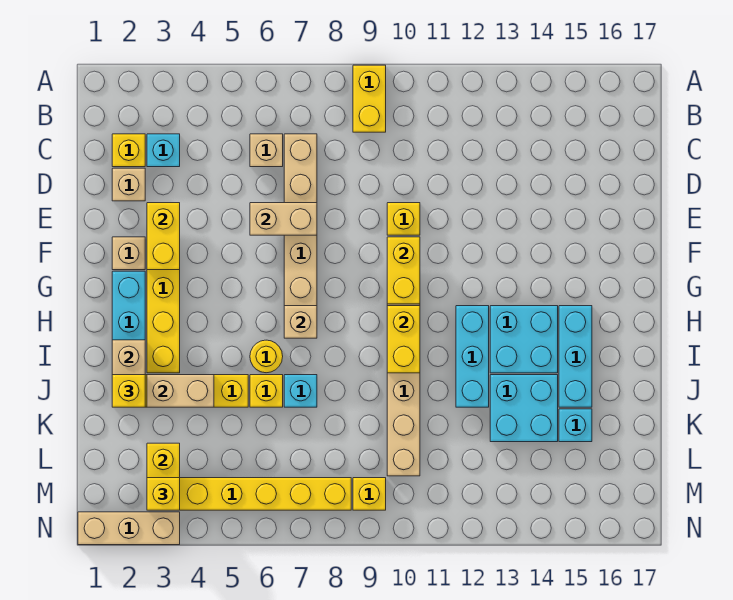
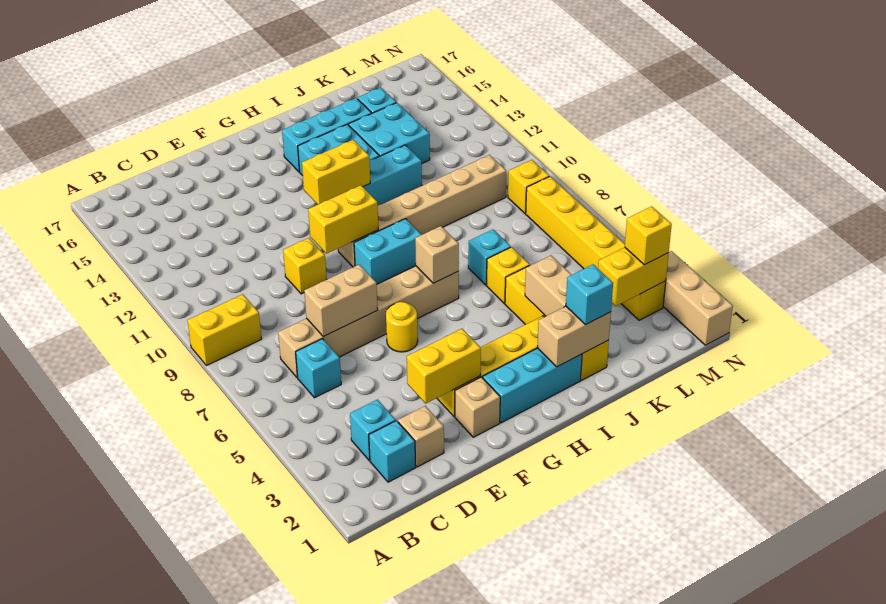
yellow brick C2 level 1 -> cyan brick C2 level 1
tan brick C6 level 1 -> cyan brick C6 level 1
tan brick E6:E7 level 2 -> tan brick D7:E7 level 2
none -> cyan brick G9:H9 level 1
yellow brick H10:I10 level 2 -> yellow brick G12:H12 level 2
yellow round brick I6 level 1 -> yellow round brick F6 level 1
yellow brick J2 level 3 -> cyan brick J2 level 3

